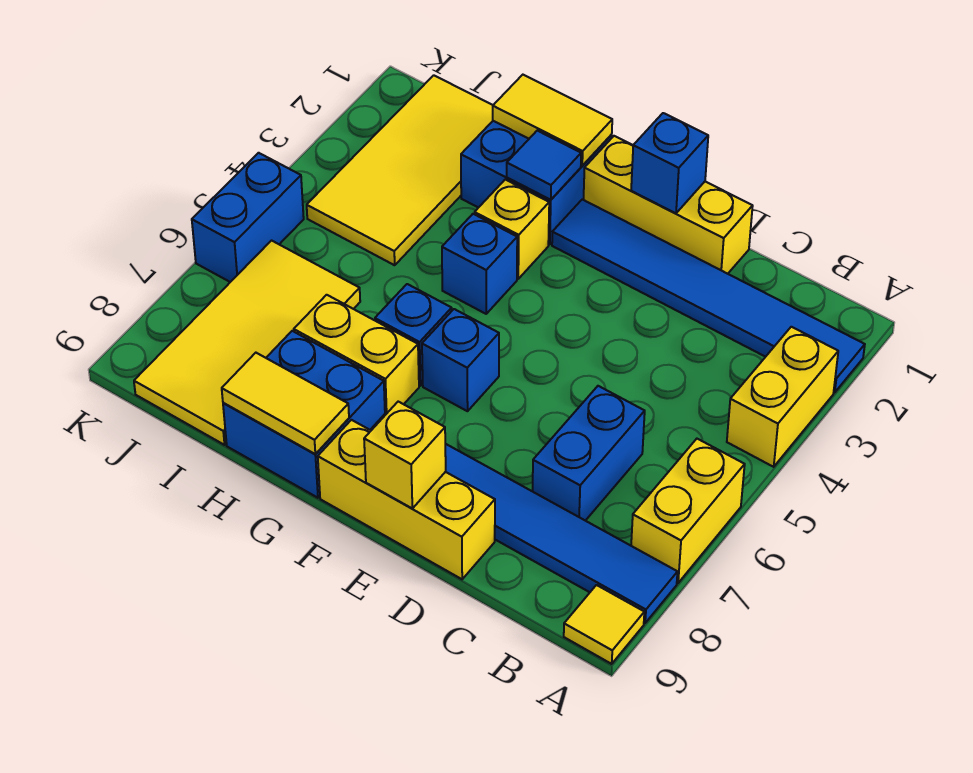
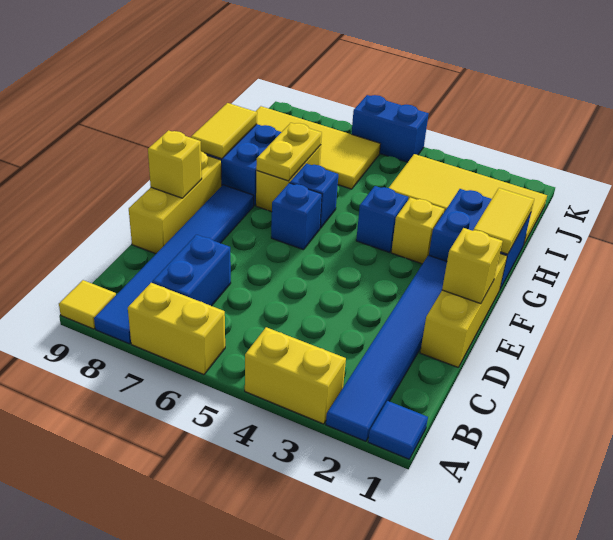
blue brick C6:C7 level 1 -> blue brick B7:C7 level 1
blue brick E1 level 2 -> yellow brick E1 level 2
blue tile G2 level 2 -> blue tile A1 level 1
none -> yellow plate G7:H7 level 2

